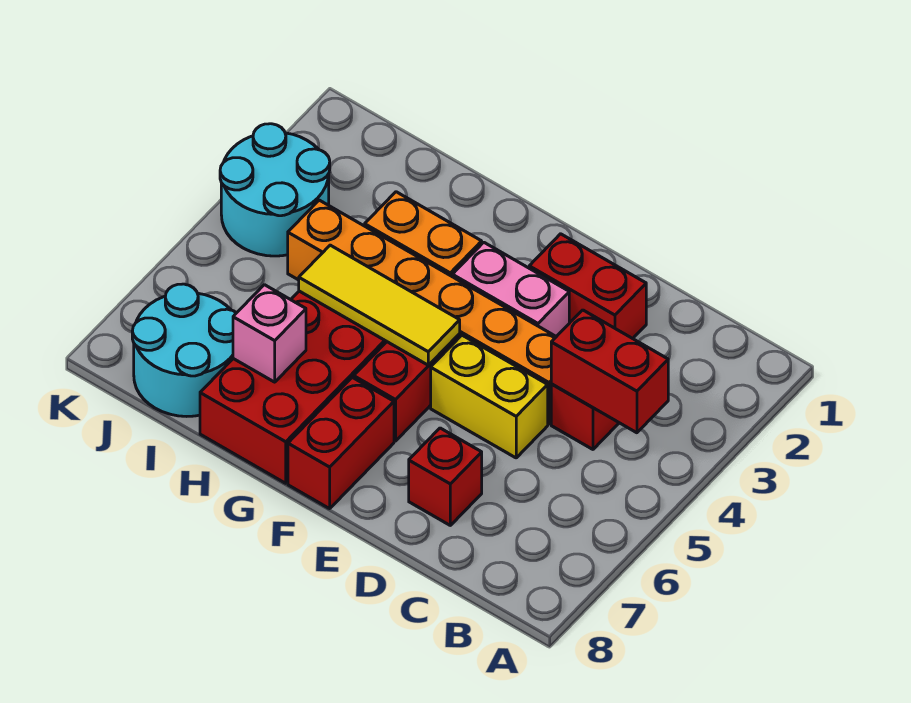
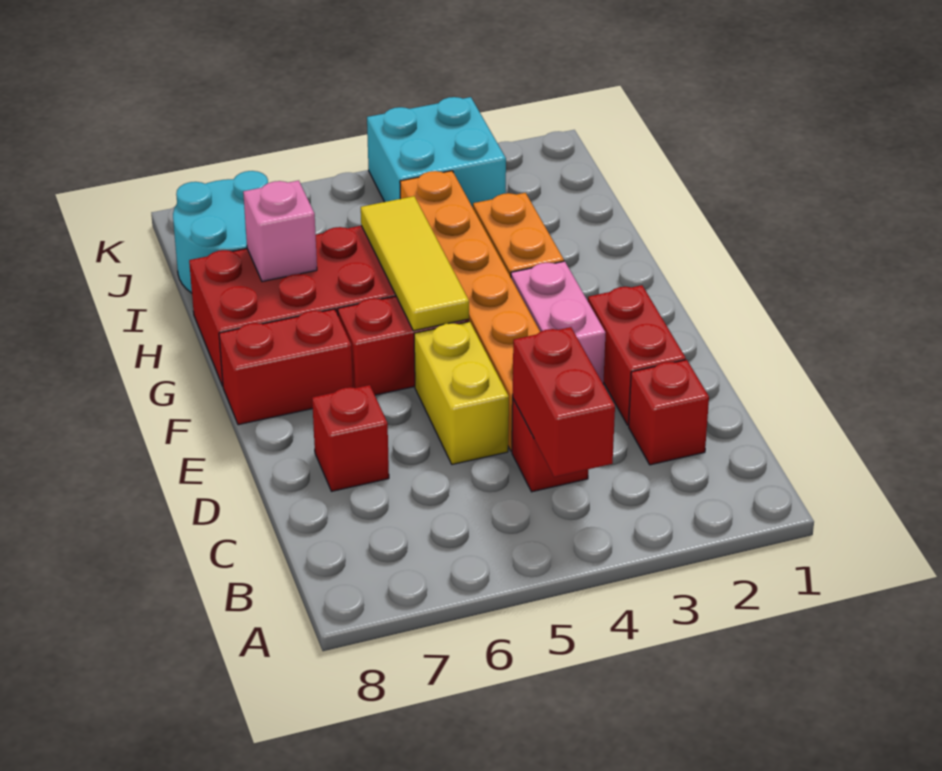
none -> red brick C2 level 1
cyan round brick J3:K4 level 1 -> cyan brick J3:K4 level 1

